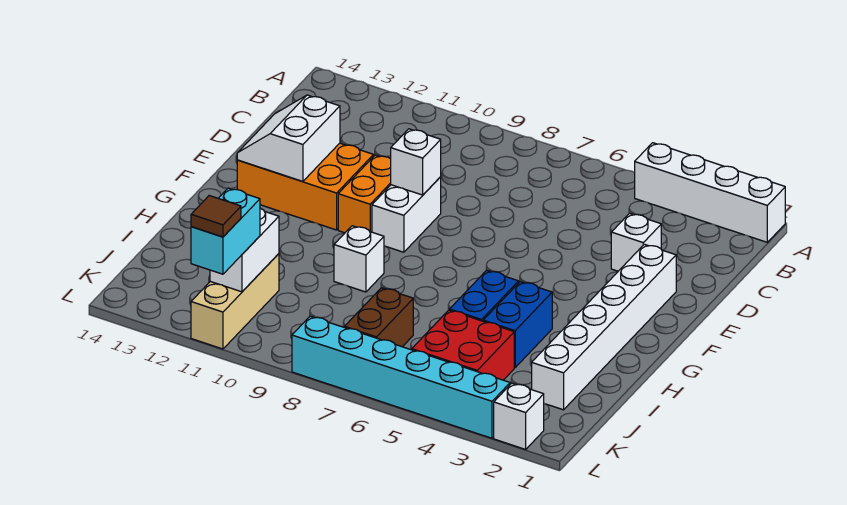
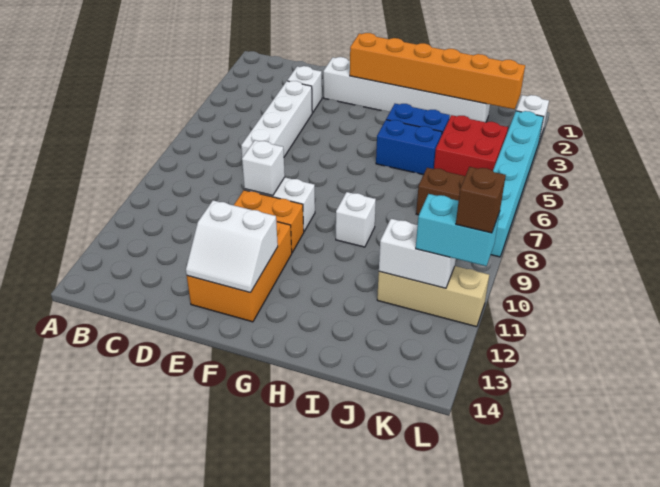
white brick A1:A4 level 1 -> white brick D4:D7 level 1
none -> orange brick F2:K2 level 2
brown tile L11 level 4 -> brown brick L11 level 4

